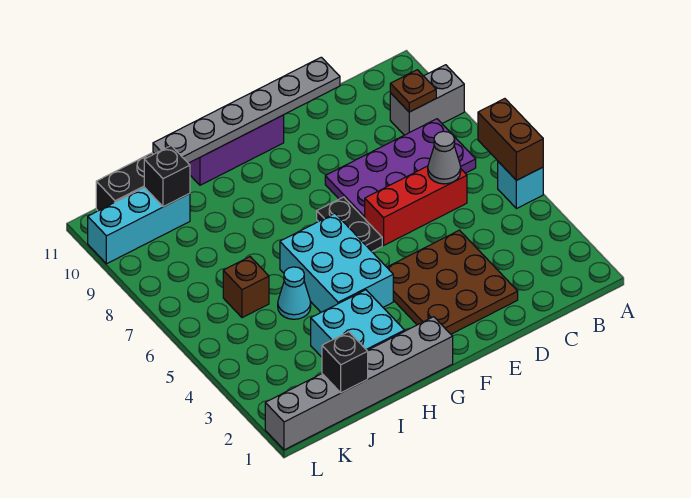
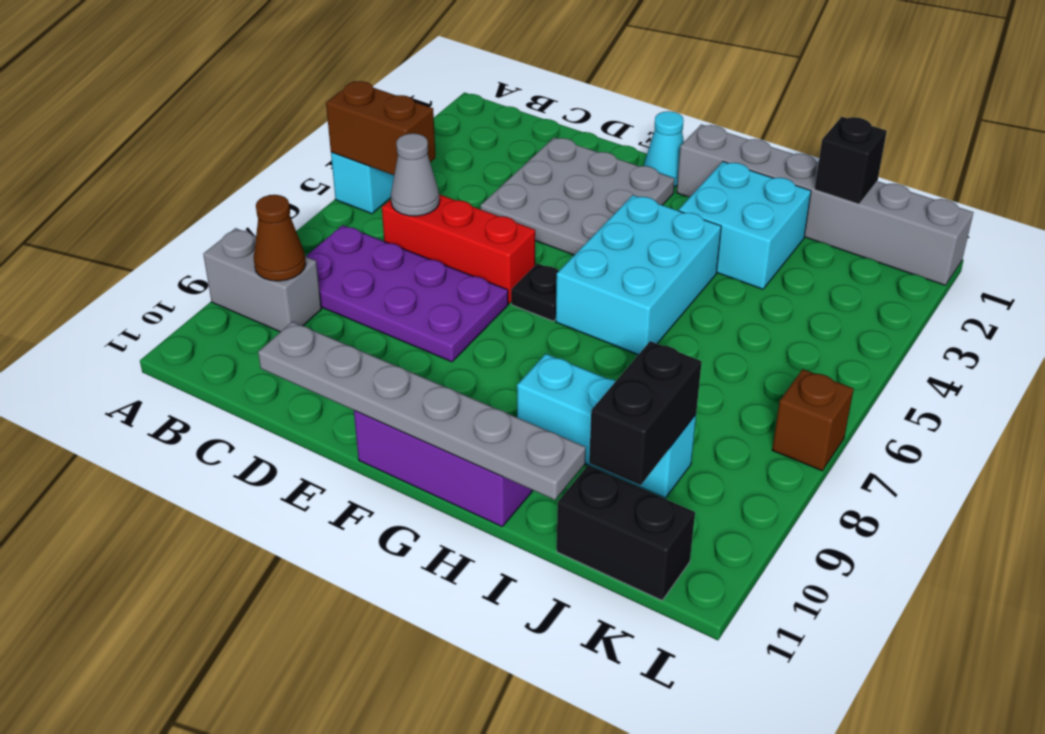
brown brick A5:A6 level 2 -> brown brick A5:B5 level 2
brown plate B9 level 2 -> brown cone B9 level 2
brown plate D2:F4 level 1 -> grey plate D2:F4 level 1
black plate F6:F7 level 1 -> black plate F6 level 1
cyan cone I5 level 1 -> cyan cone F1 level 1
brown brick J6 level 1 -> brown brick L7 level 1
cyan brick J10:L10 level 1 -> cyan brick H9:J9 level 1
black brick J10 level 2 -> black brick J9:J10 level 2

